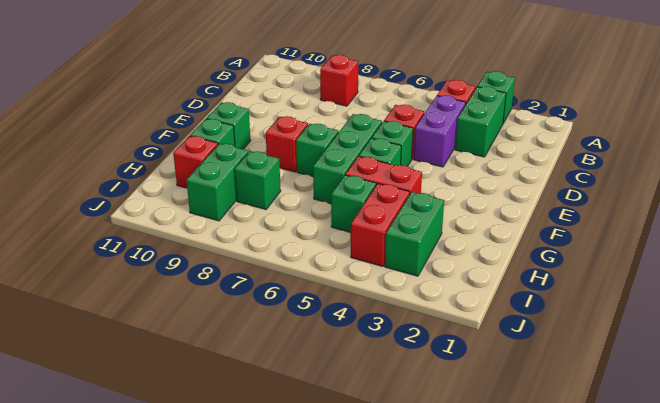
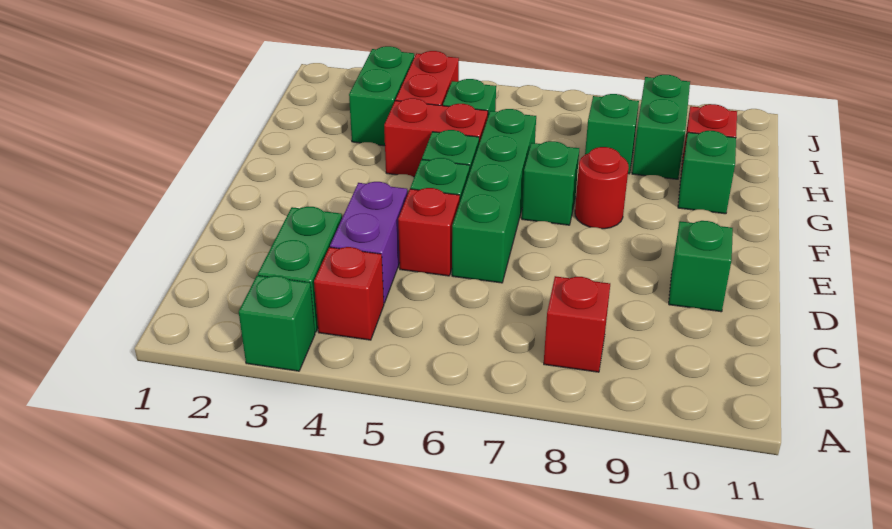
green brick E6:G6 level 1 -> green brick D6:G6 level 1
red brick F8 level 1 -> red round brick F8 level 1
green brick F10 level 1 -> green brick D10 level 1

